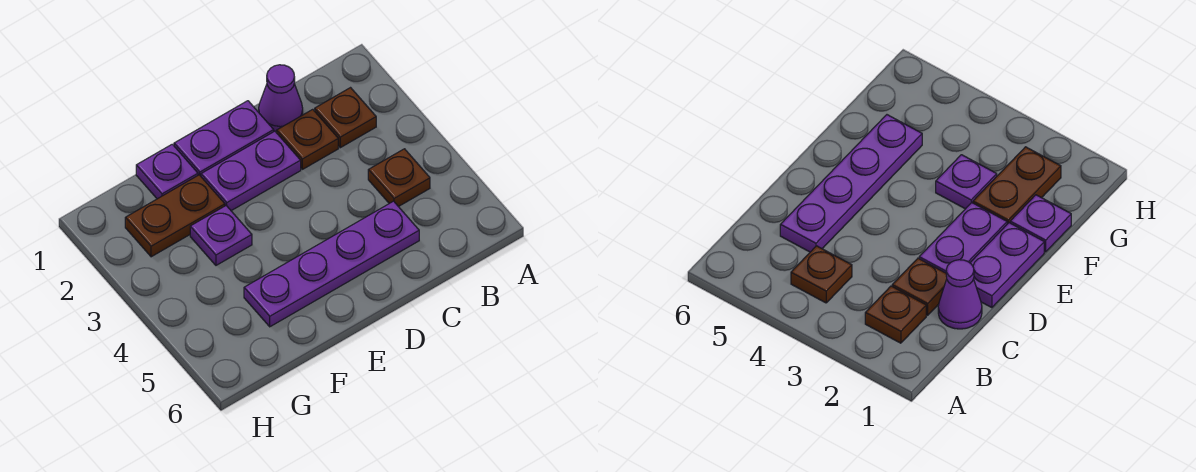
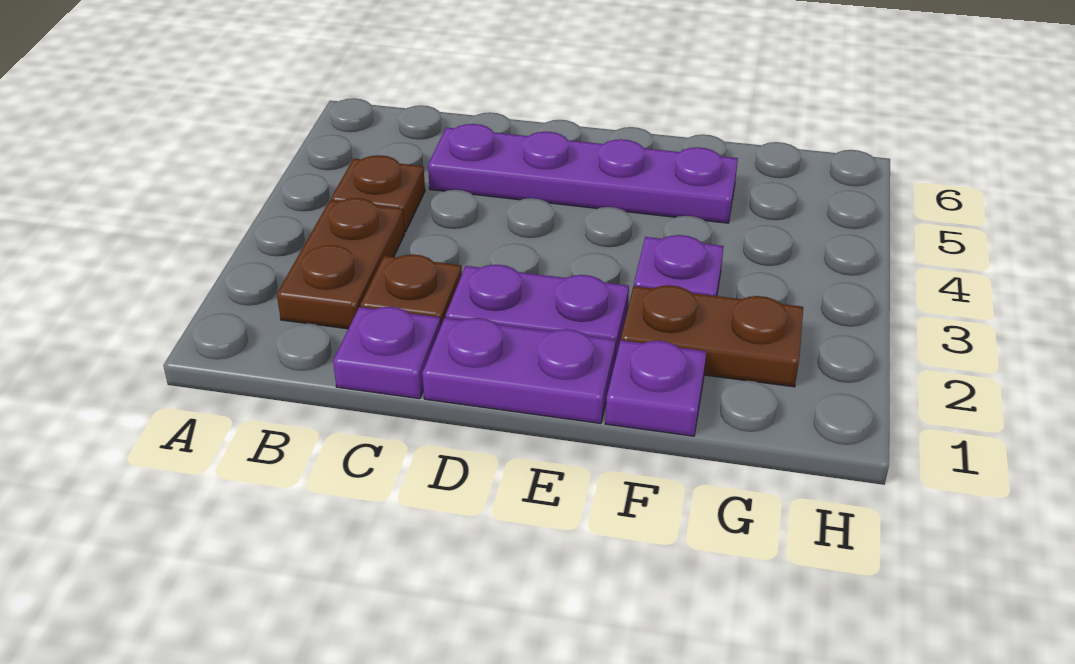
brown plate B2 level 1 -> brown plate B2:B3 level 1
purple cone C1 level 1 -> purple plate C1 level 1

